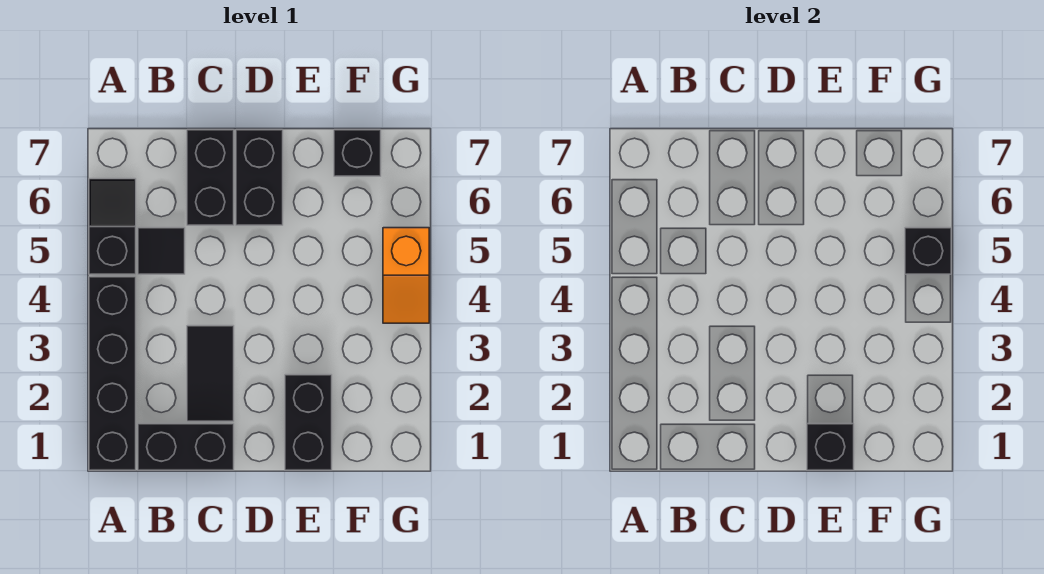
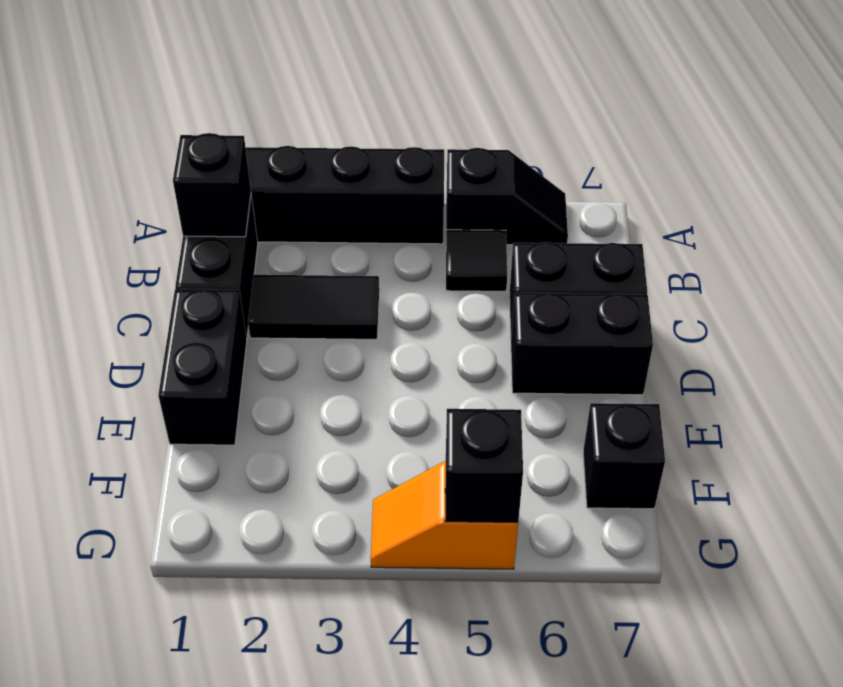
black brick E1:E2 level 1 -> black brick D1:E1 level 1
black brick E1 level 2 -> black brick B1 level 2

